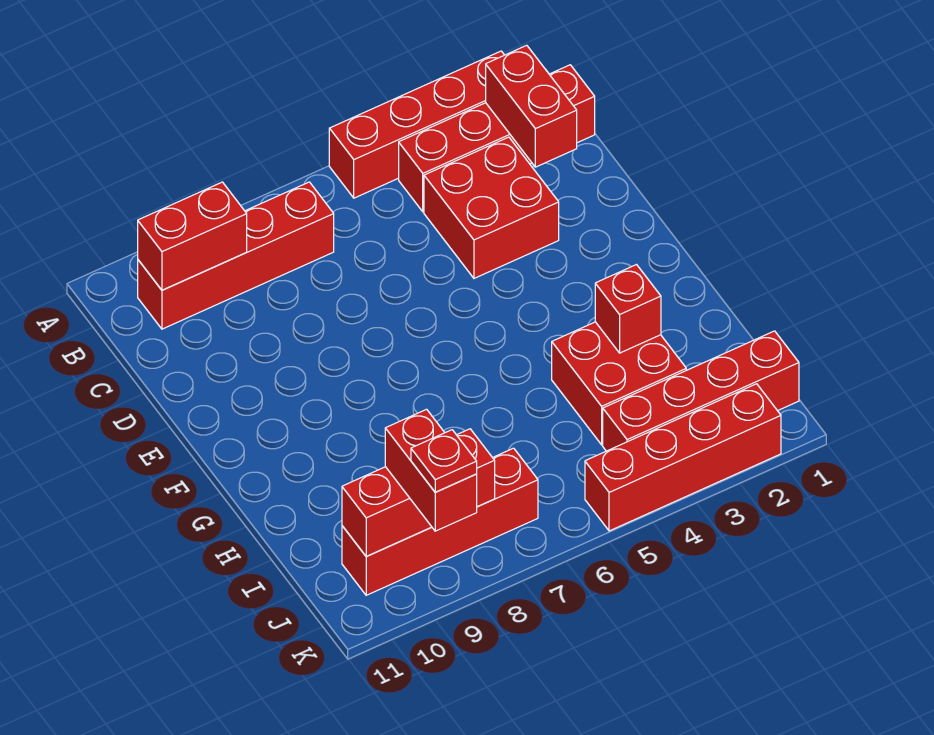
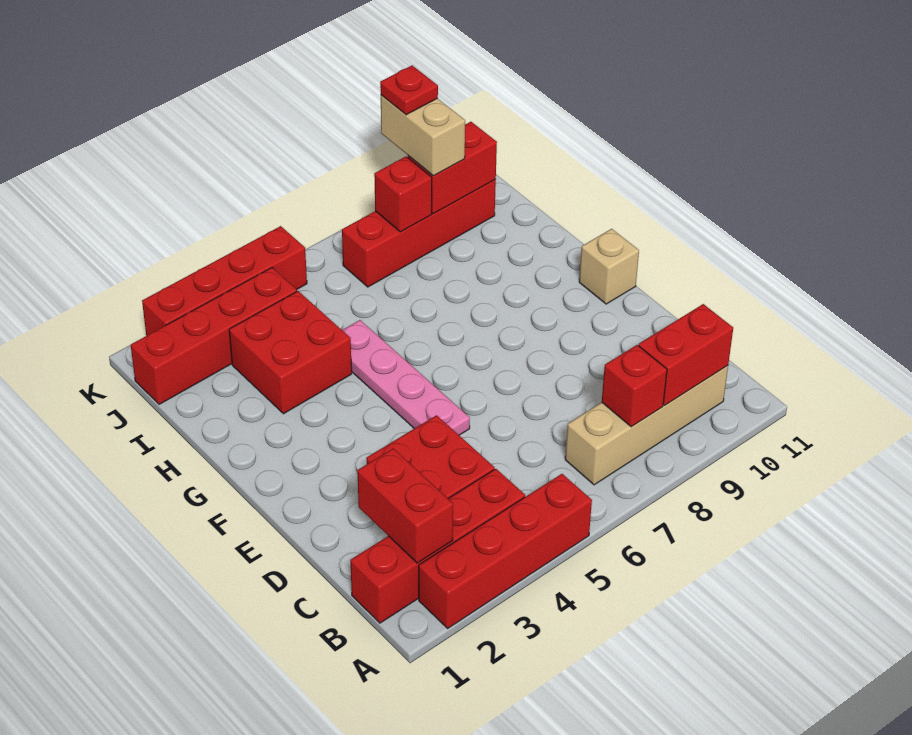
red brick B7:B10 level 1 -> tan brick B7:B10 level 1
none -> pink plate E5:H5 level 1
none -> tan brick F11 level 1
red brick H3 level 2 -> red brick B8 level 2
red brick J9:K9 level 3 -> tan brick J9:K9 level 3

